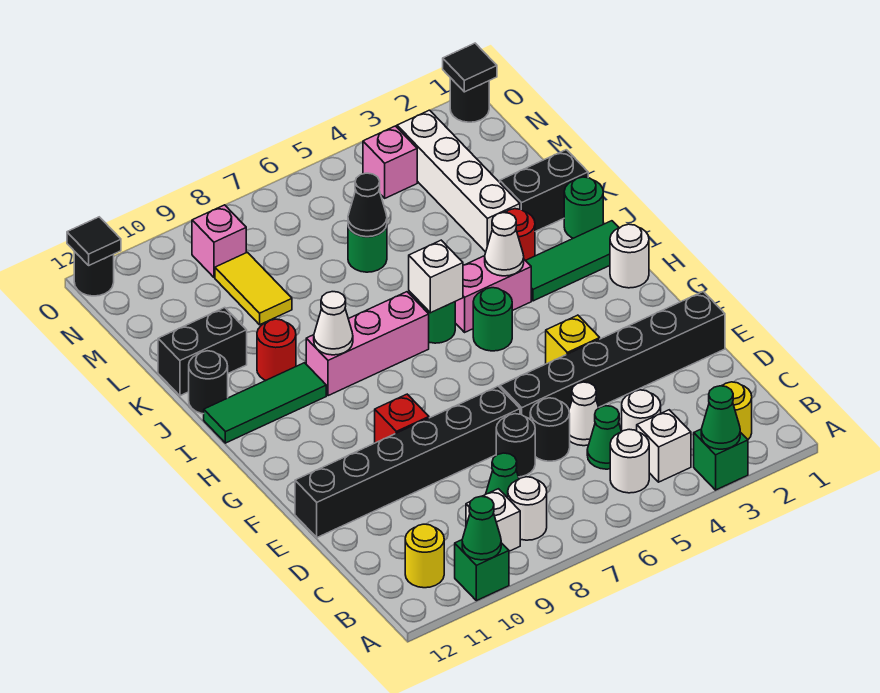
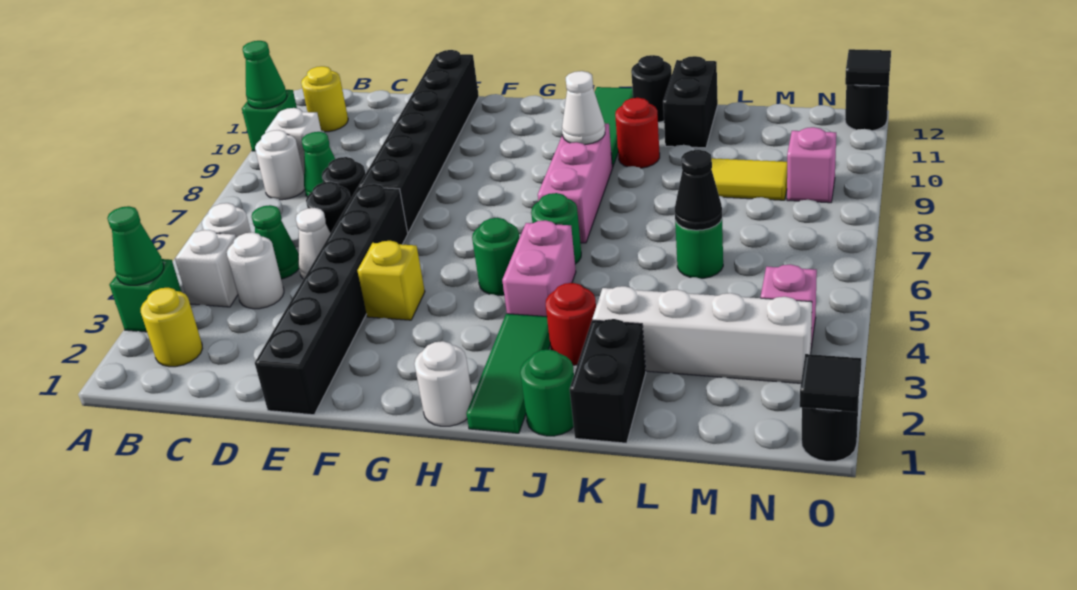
red brick F9 level 1 -> none
white cone I4 level 2 -> none
white brick I6 level 2 -> none

